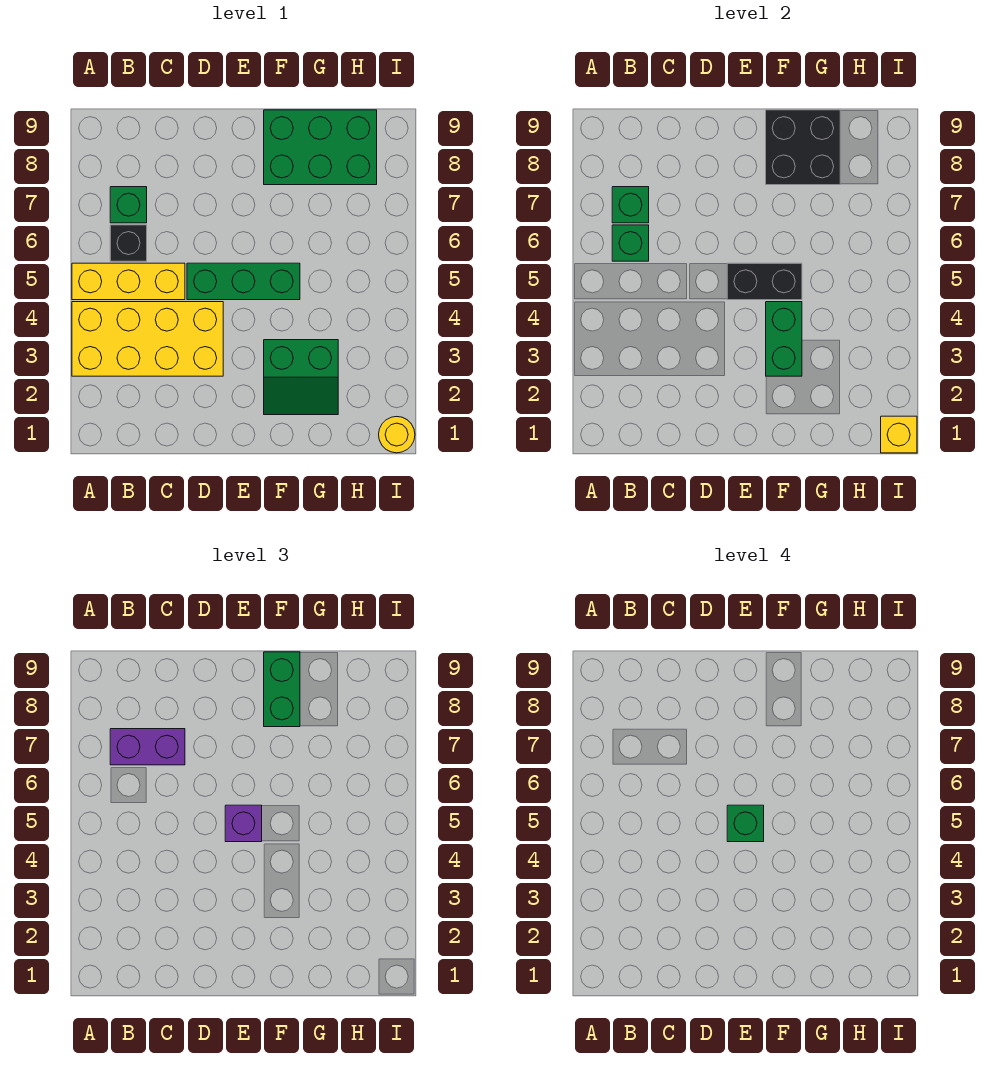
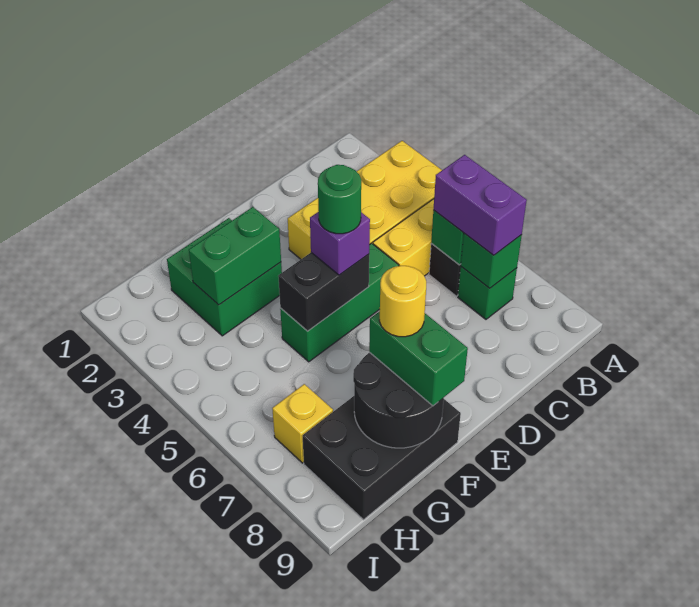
purple brick B7:C7 level 3 -> purple brick B6:B7 level 3
green brick E5 level 4 -> green round brick E5 level 4
green slope F2:G3 level 1 top 3 -> green brick F2:G3 level 1
green brick F3:F4 level 2 -> green brick F3:G3 level 2
green brick F8:H9 level 1 -> black brick F8:H9 level 1
black brick F8:G9 level 2 -> black round brick F8:G9 level 2
yellow round brick I1 level 1 -> yellow round brick F8 level 4
yellow brick I1 level 2 -> yellow brick H7 level 1

